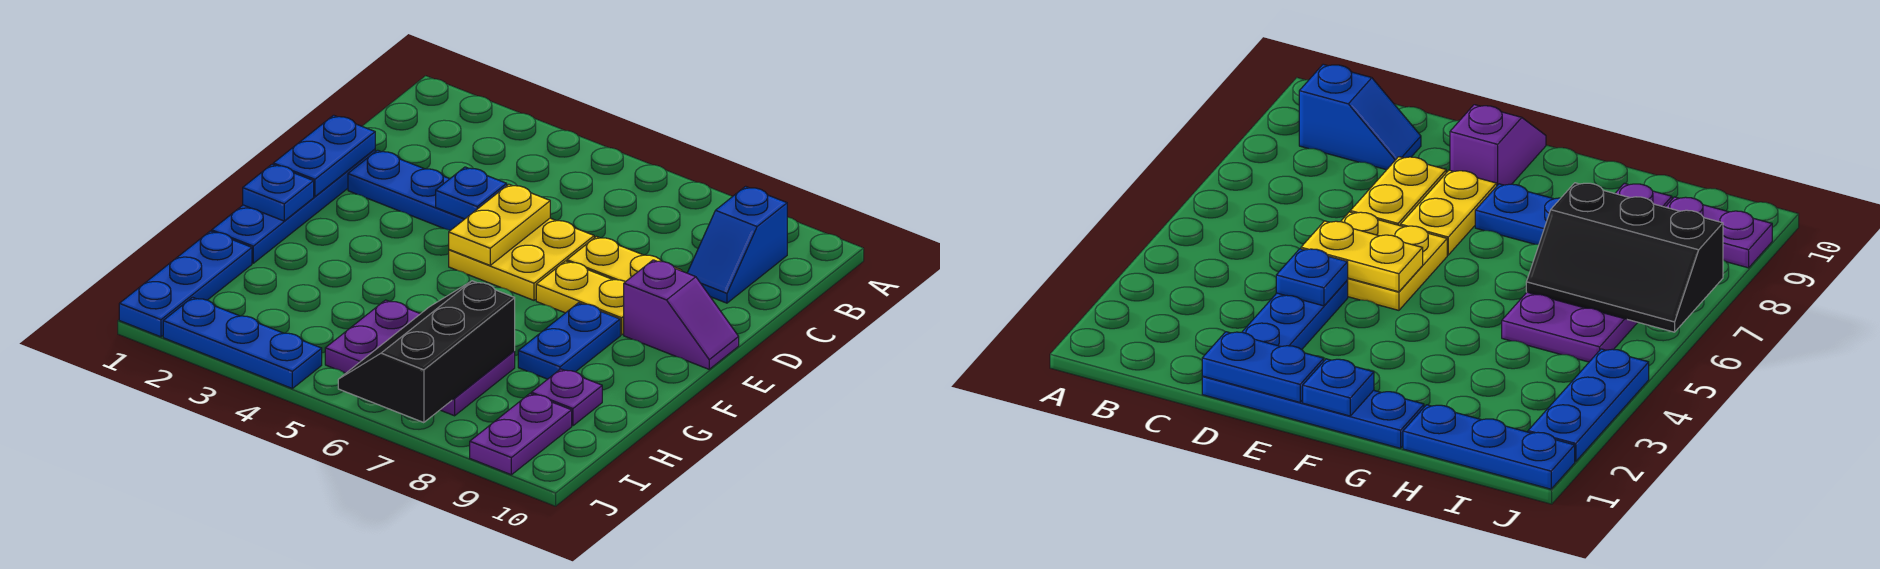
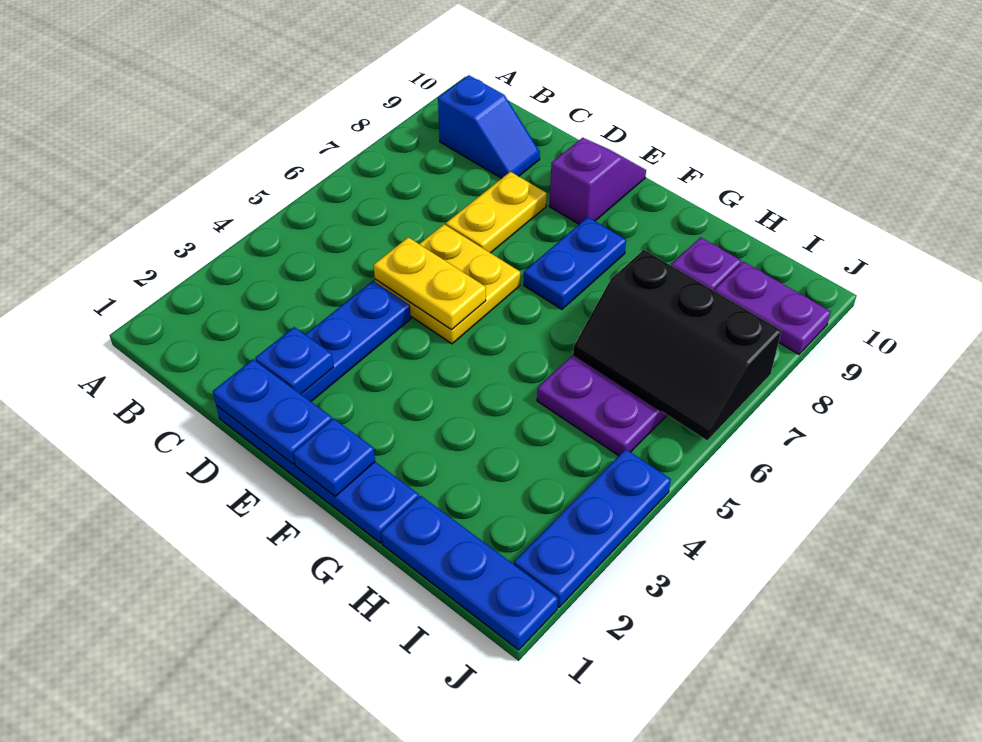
blue plate D4 level 2 -> blue plate D2 level 2
yellow plate E7:E8 level 1 -> none
blue plate F8:G8 level 1 -> blue plate F7:F8 level 1

